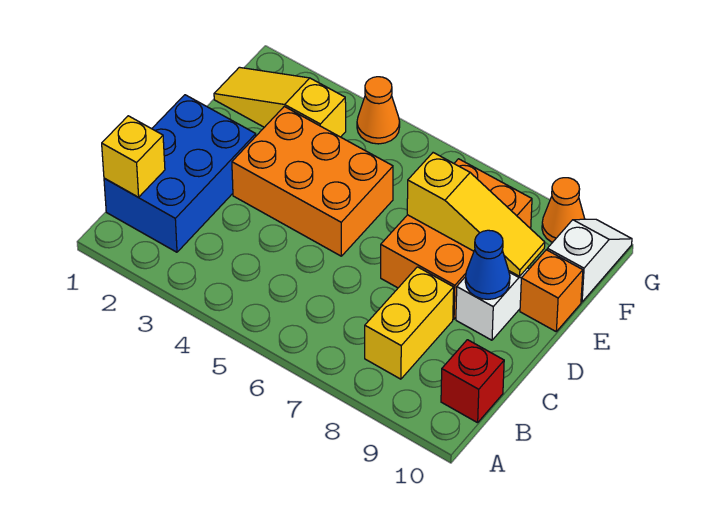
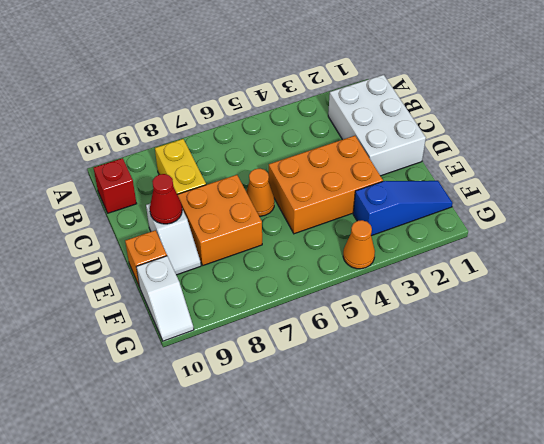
blue brick B1:D2 level 1 -> white brick B1:D2 level 1
yellow brick B1 level 2 -> none
orange brick D7:F8 level 1 -> orange brick D7:E8 level 1
blue cone D9 level 2 -> red cone D9 level 2
yellow slope E7:E9 level 2 top 7 -> none
yellow slope F1:F3 level 1 top 3 -> blue slope F1:F3 level 1 top 3
orange cone G9 level 1 -> orange cone D6 level 1

